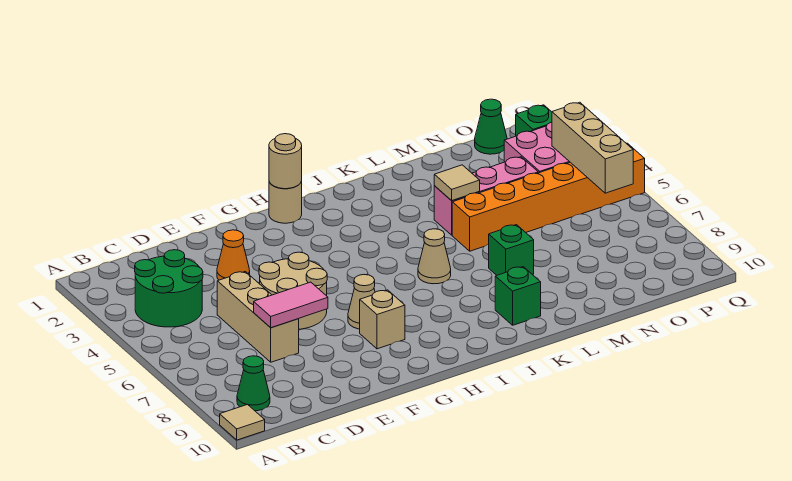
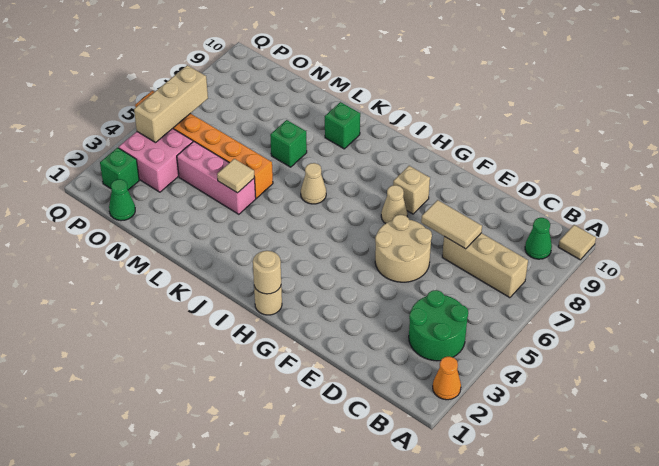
tan brick D5:D7 level 1 -> tan brick B7:D7 level 1
pink tile D7:E7 level 2 -> tan tile D7:E7 level 2
orange cone E3 level 1 -> orange cone A2 level 1

